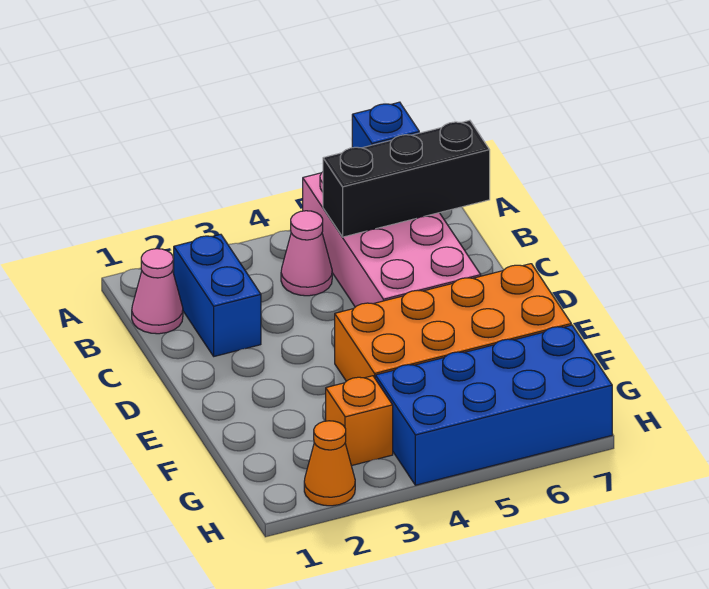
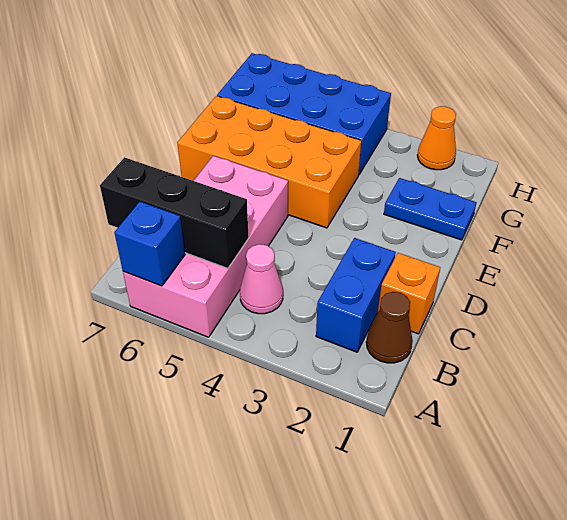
pink cone B1 level 1 -> brown cone B1 level 1
none -> blue plate F1:F2 level 1
orange brick G3 level 1 -> orange brick C1 level 1

